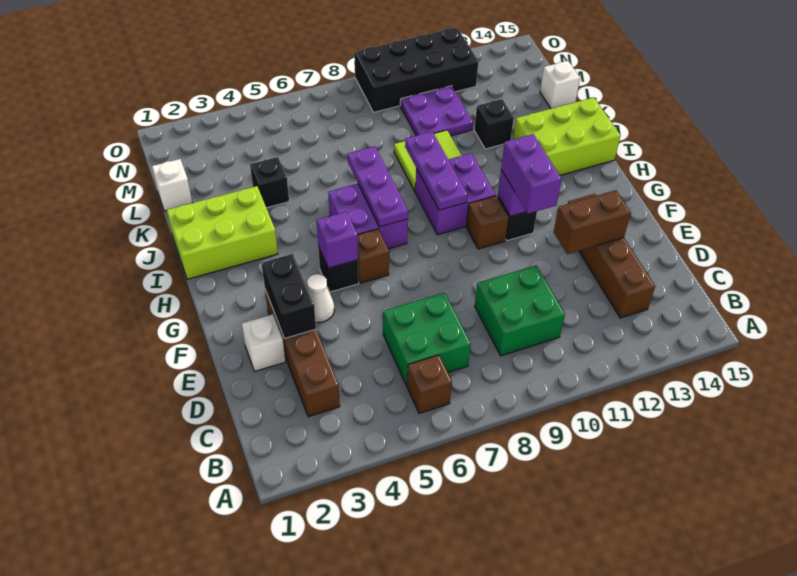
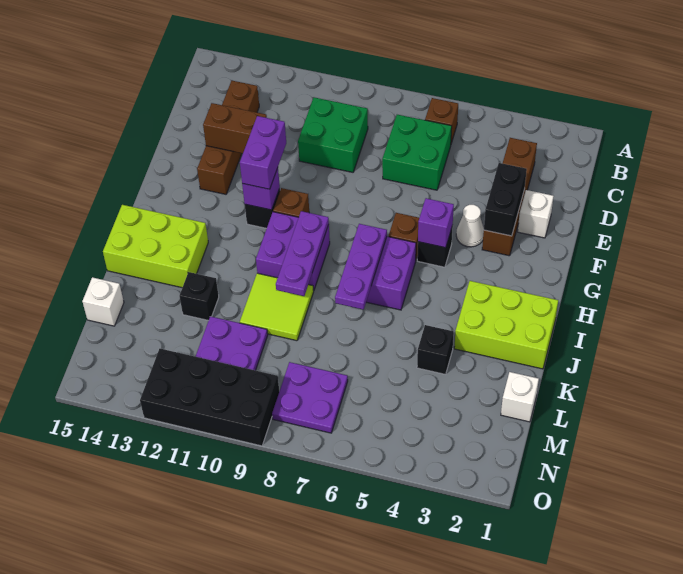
none -> purple plate M7:N8 level 1

